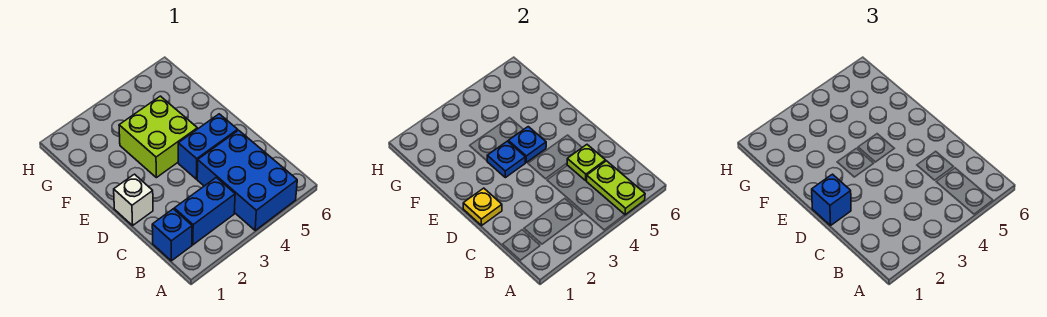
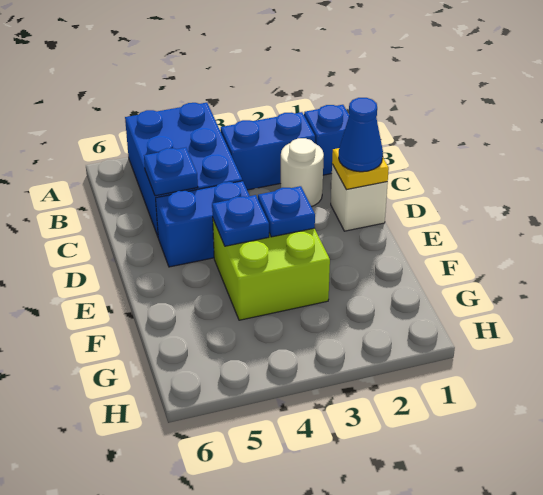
lime plate A5:B5 level 2 -> none
none -> white round brick C2 level 1
lime plate C5 level 2 -> blue plate C5 level 2
blue brick D1 level 3 -> blue cone D1 level 3

